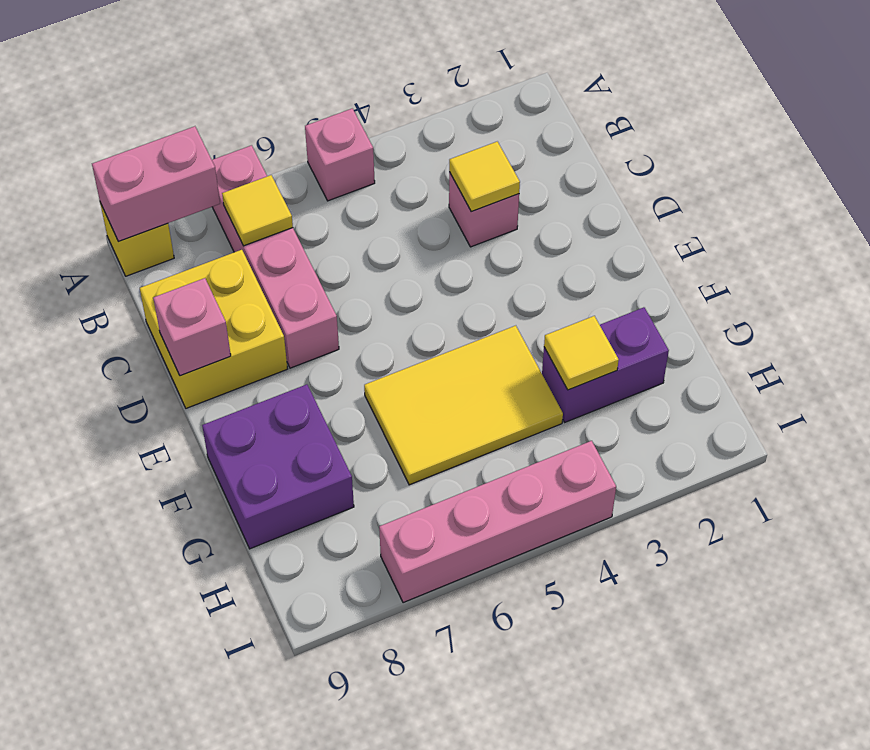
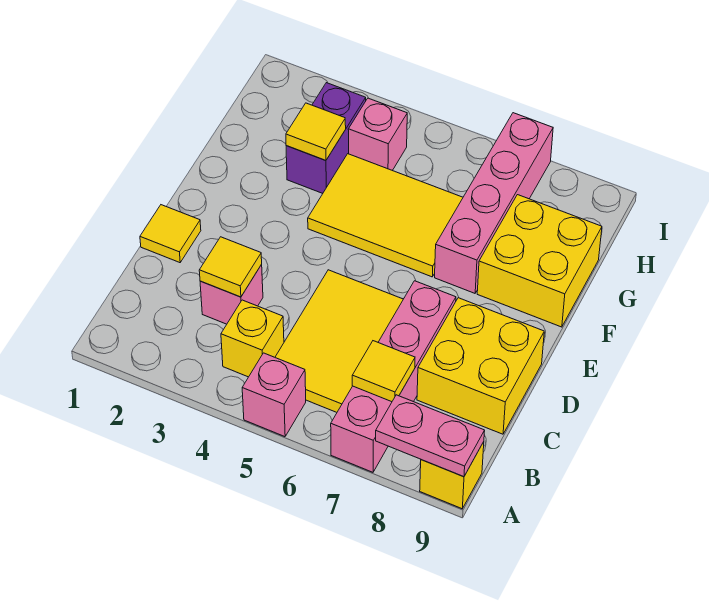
pink brick A8:A9 level 2 -> pink plate A8:A9 level 2
none -> yellow brick B4 level 1
none -> yellow tile B5:D6 level 1
none -> yellow tile D1 level 1
pink brick D9 level 2 -> pink brick H4 level 1
purple brick F8:G9 level 1 -> yellow brick F8:G9 level 1
purple brick G2:G3 level 1 -> purple brick G3:H3 level 1
pink brick I4:I7 level 1 -> pink brick F7:I7 level 1

